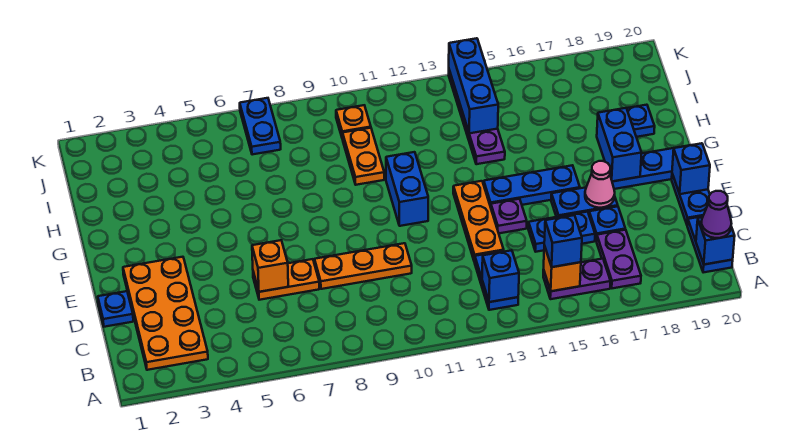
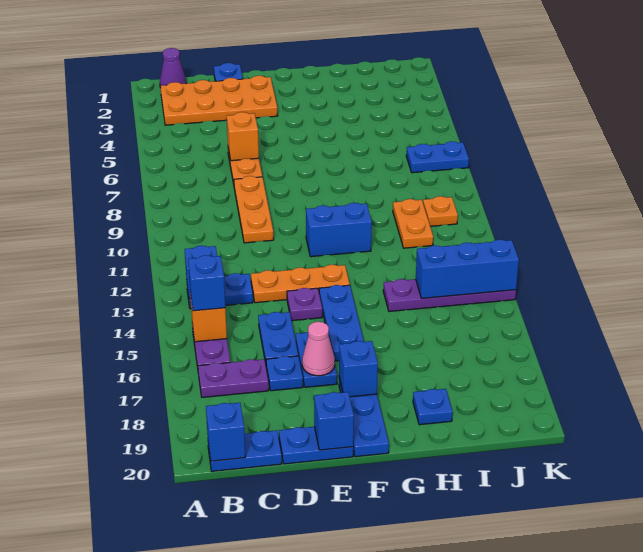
purple cone B20 level 3 -> purple cone B1 level 1
blue brick F18:G18 level 2 -> blue brick F18 level 2
orange plate H10:I10 level 1 -> orange plate I10:I11 level 1

